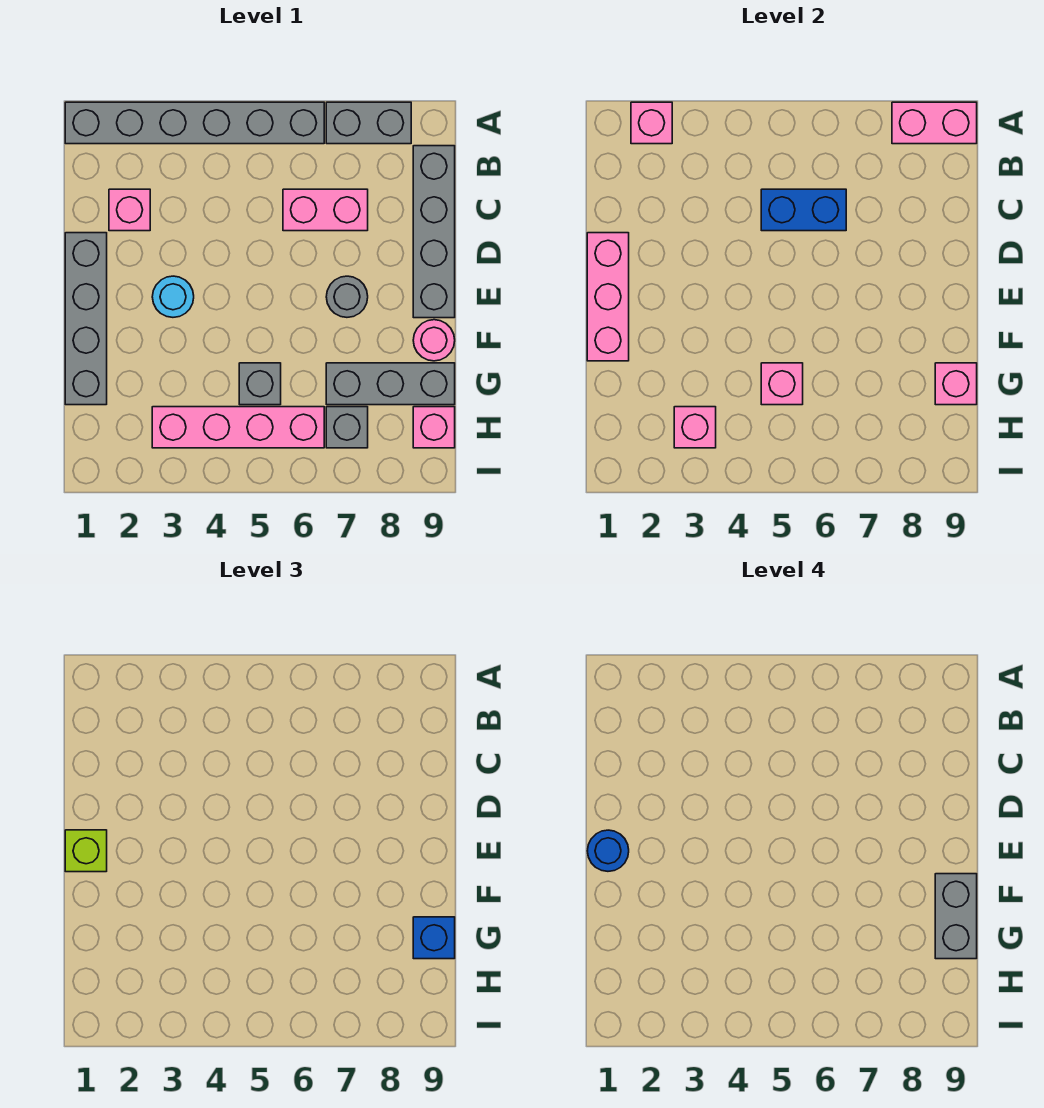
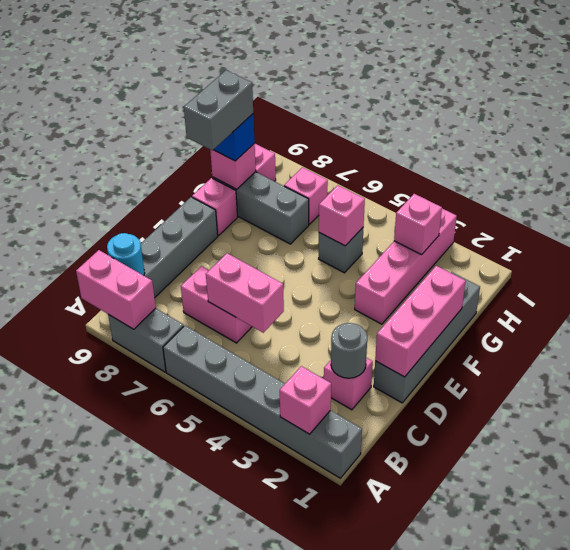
blue brick C5:C6 level 2 -> pink brick C5:C6 level 2
lime brick E1 level 3 -> none
blue round brick E1 level 4 -> none
cyan round brick E3 level 1 -> cyan round brick B9 level 2
grey round brick E7 level 1 -> grey round brick C2 level 2
pink round brick F9 level 1 -> pink brick F9 level 1
pink brick H3:H6 level 1 -> pink brick F3:I3 level 1
grey brick H7 level 1 -> pink brick H7 level 1

